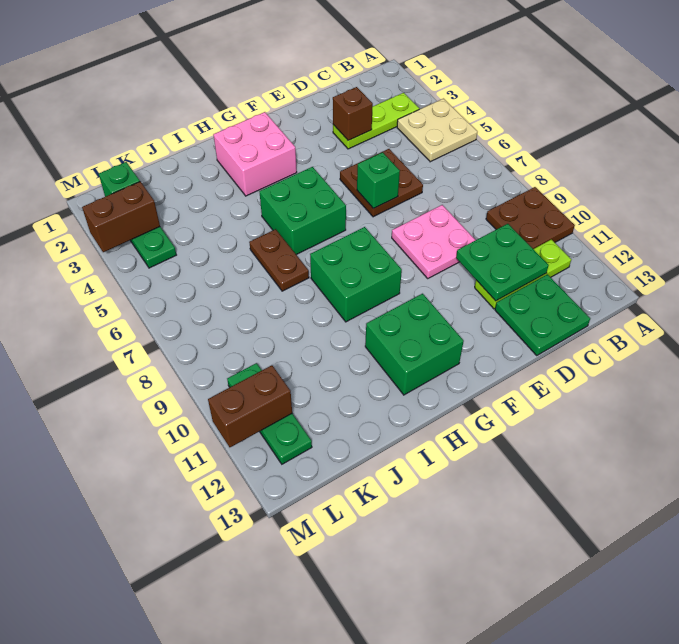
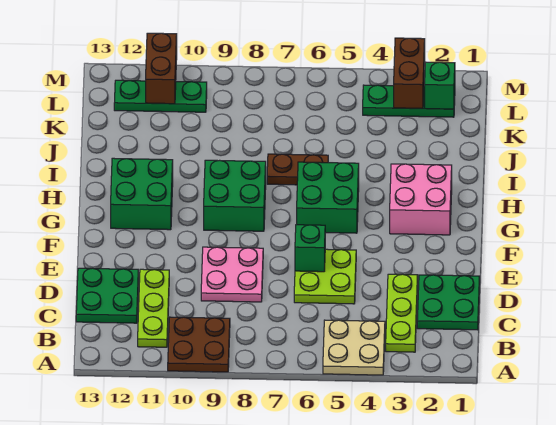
green plate C10:D11 level 2 -> green plate C1:D2 level 1
brown brick D3 level 2 -> none
brown plate D5:E6 level 1 -> lime plate D5:E6 level 1

